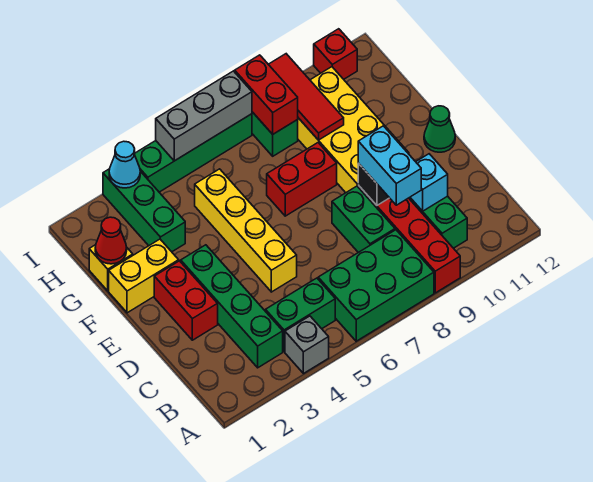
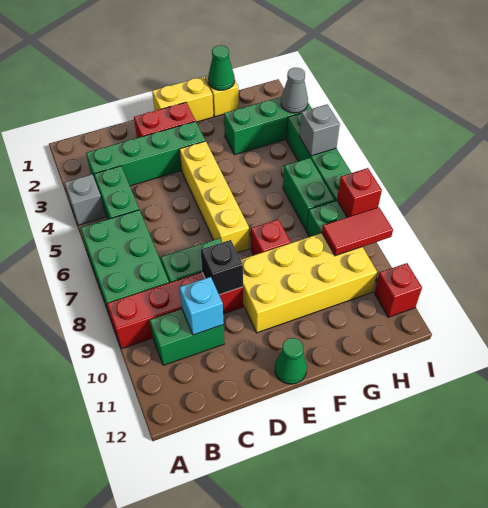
cyan brick C9:D9 level 3 -> none
yellow brick D5:G5 level 1 -> yellow brick E4:E7 level 1
yellow brick F1:F2 level 1 -> yellow brick E1:F1 level 1
red brick F7:F8 level 1 -> red brick F8 level 1
red cone G1 level 2 -> green cone G1 level 2
red tile G9:I9 level 2 -> red tile H9:I9 level 2
none -> green brick H6:H7 level 1
red brick H8:I8 level 2 -> red brick I8 level 2
cyan cone I3 level 2 -> grey cone I3 level 2
grey brick I5:I7 level 2 -> grey brick I5 level 2

